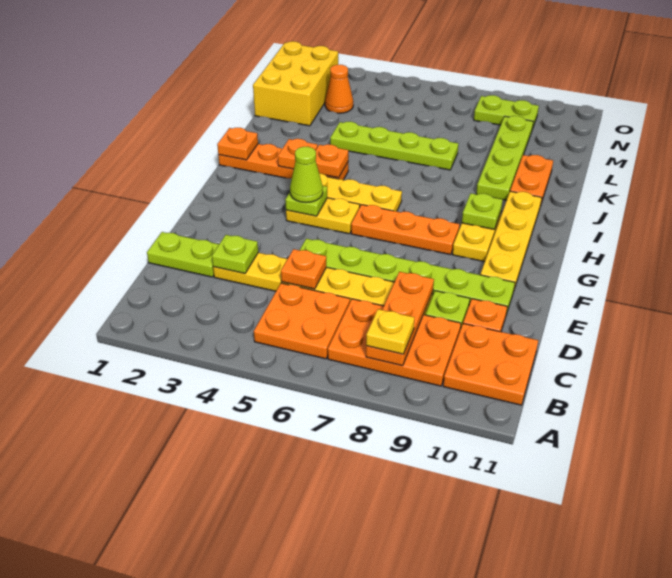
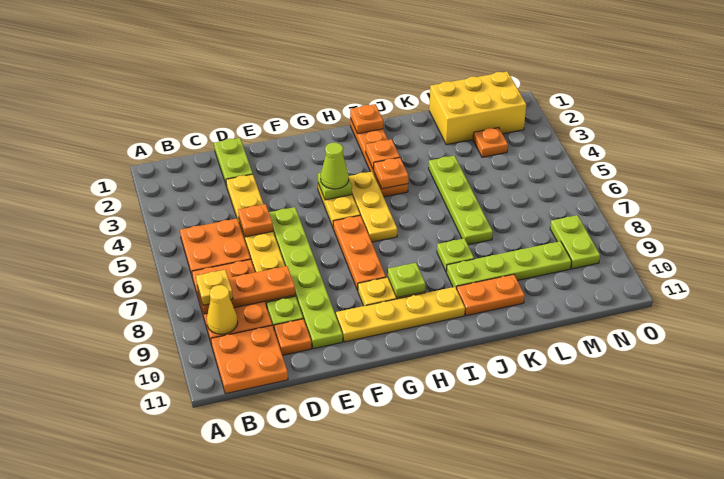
none -> yellow cone B9 level 2
lime plate D3 level 2 -> lime plate J8 level 1
orange cone M3 level 1 -> orange plate M3 level 1

